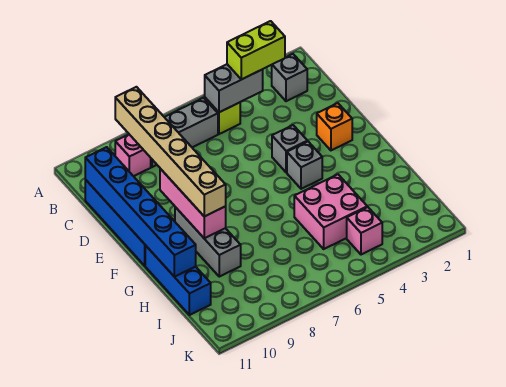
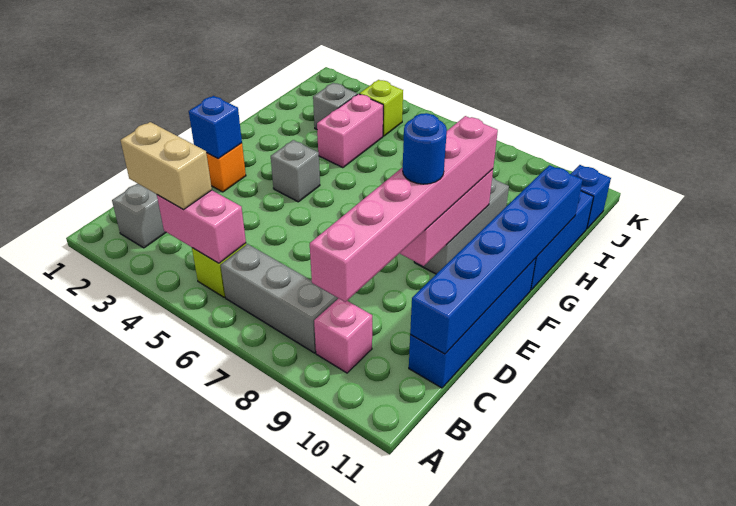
lime brick B3:B4 level 3 -> tan brick B3:B4 level 3
grey brick B4:B5 level 2 -> pink brick B4:B5 level 2
tan brick B9:G9 level 3 -> pink brick B9:G9 level 3
none -> blue brick E2 level 2
grey brick E4 level 1 -> grey brick I3 level 1
none -> blue round brick E9 level 4
pink brick H4:I5 level 1 -> pink brick H4:I4 level 1
pink brick J4 level 1 -> lime brick J4 level 1
none -> blue brick J11 level 1

